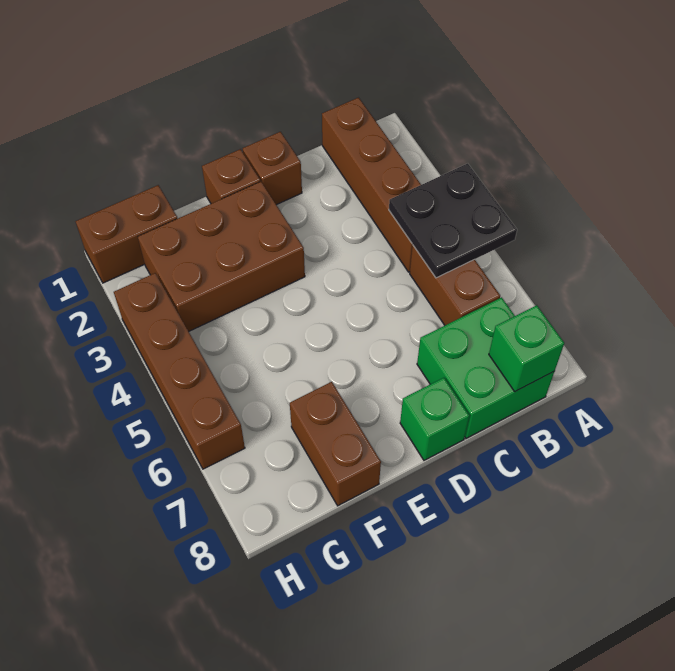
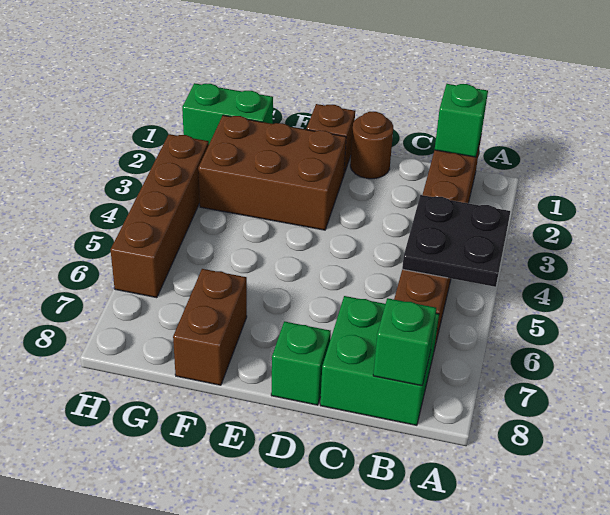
none -> green brick B1 level 2
brown brick D1 level 1 -> brown round brick D1 level 1
brown brick G1:H1 level 1 -> green brick G1:H1 level 1

